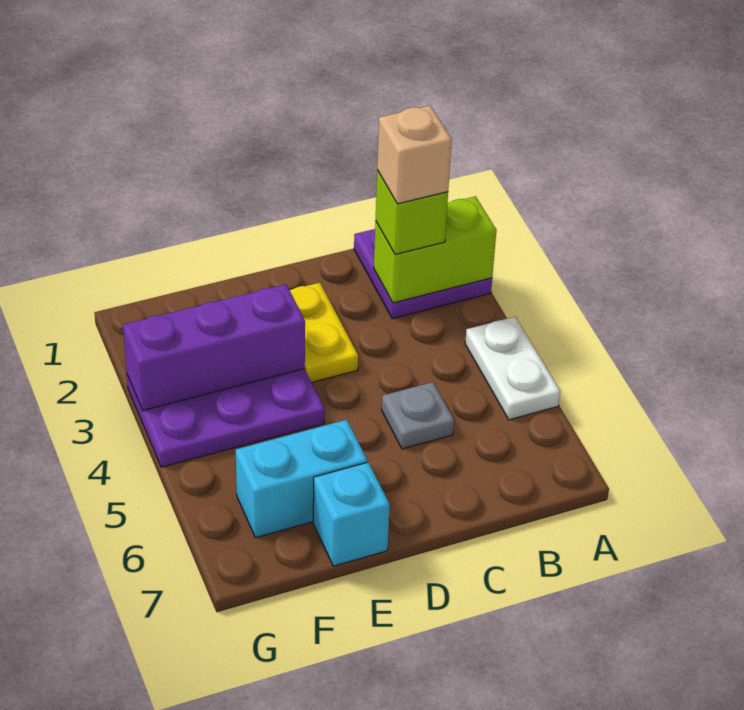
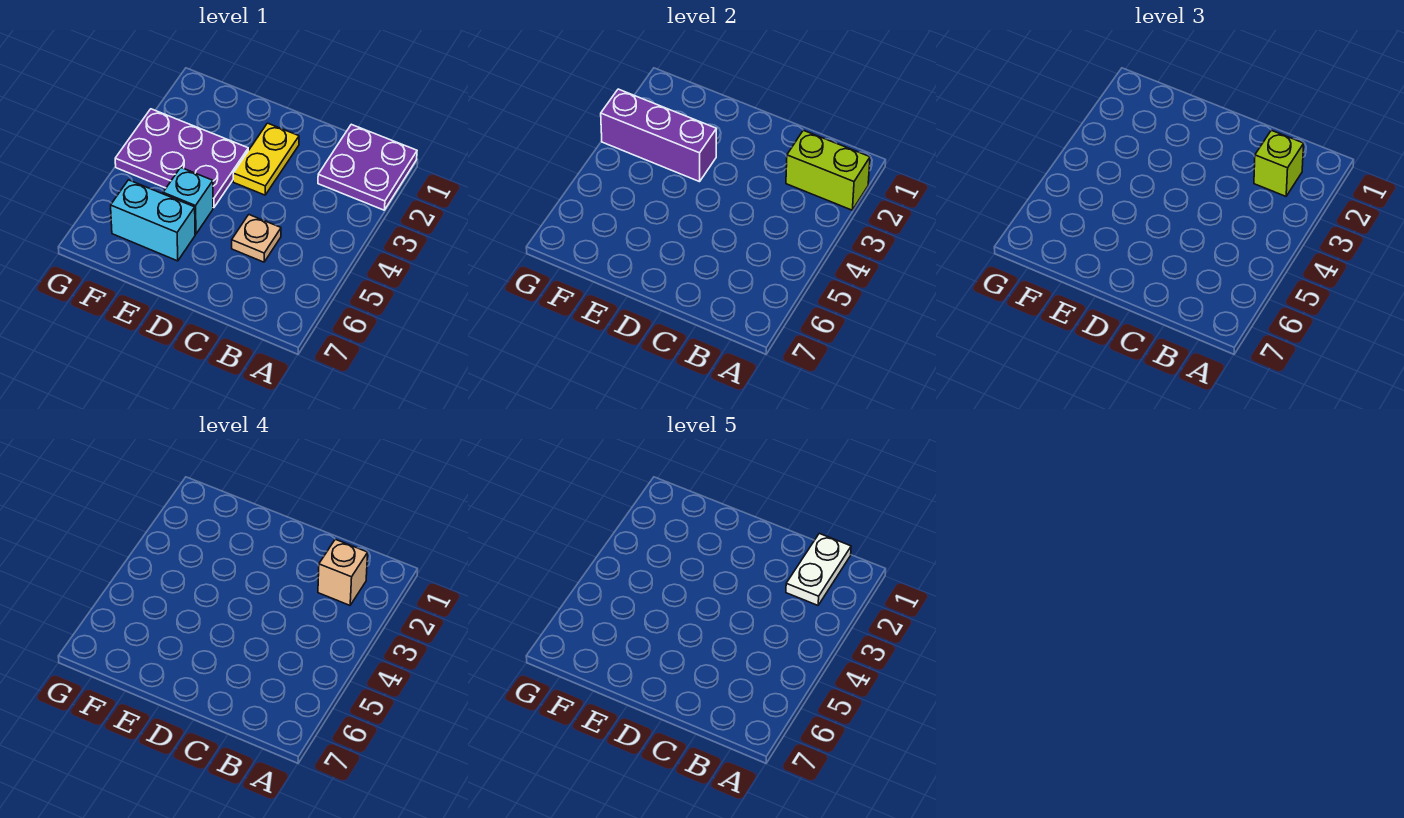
white plate A4:A5 level 1 -> white plate B1:B2 level 5
grey plate C5 level 1 -> tan plate C5 level 1
cyan brick E7 level 1 -> cyan brick E5 level 1

